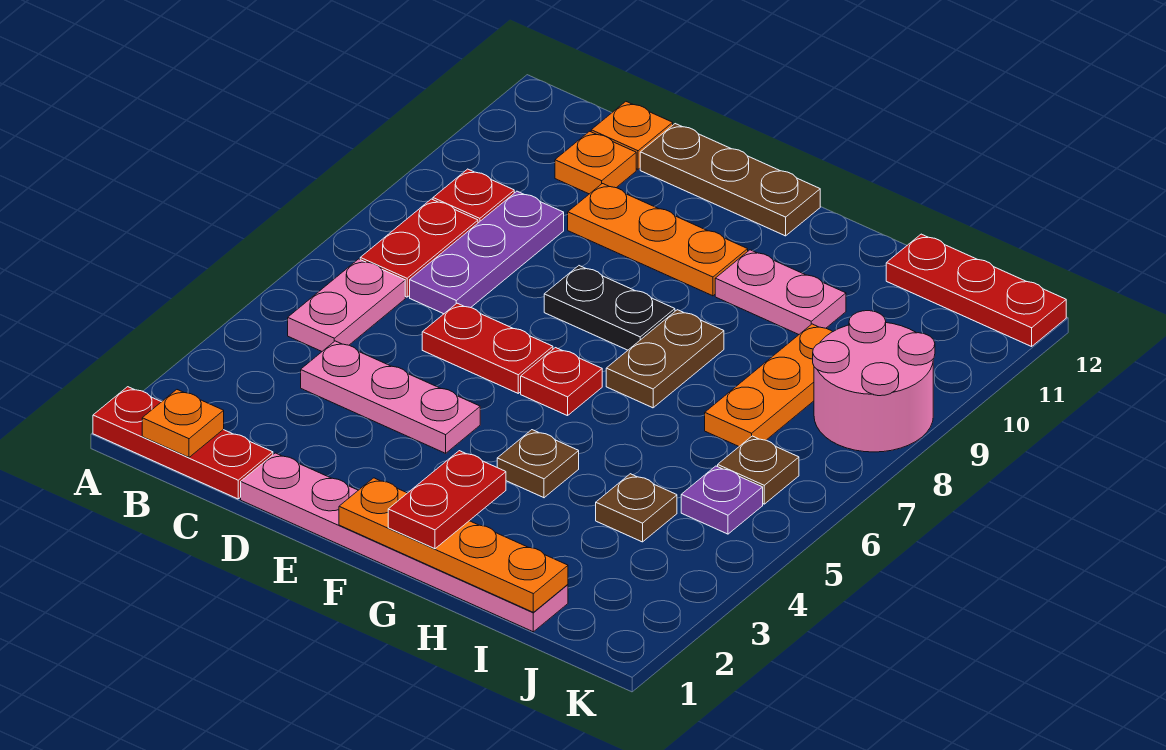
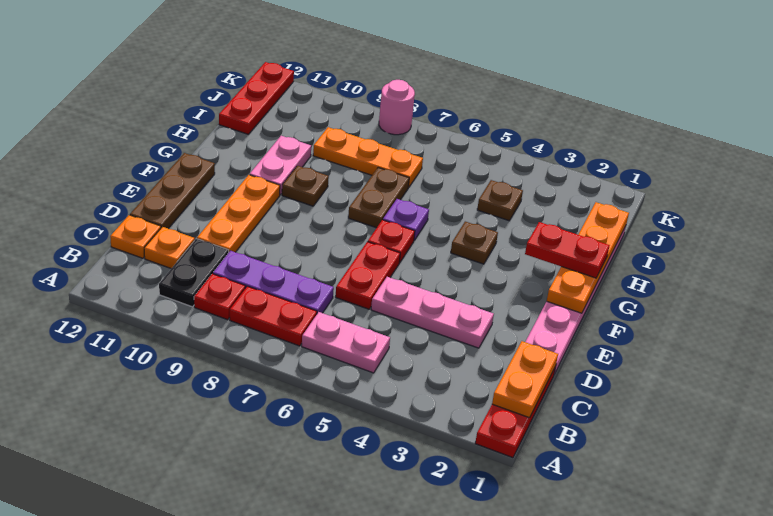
orange plate B1 level 2 -> orange plate B1:C1 level 2
pink plate C4:E4 level 1 -> pink plate D3:D5 level 1
black plate E8:F8 level 1 -> black plate B10:C10 level 1
brown plate G7:G8 level 1 -> brown plate G7:H7 level 1
purple plate J5 level 1 -> purple plate G6 level 1
brown plate J6 level 1 -> brown plate G9 level 1
pink round brick J8:K9 level 1 -> pink round brick K8 level 1

